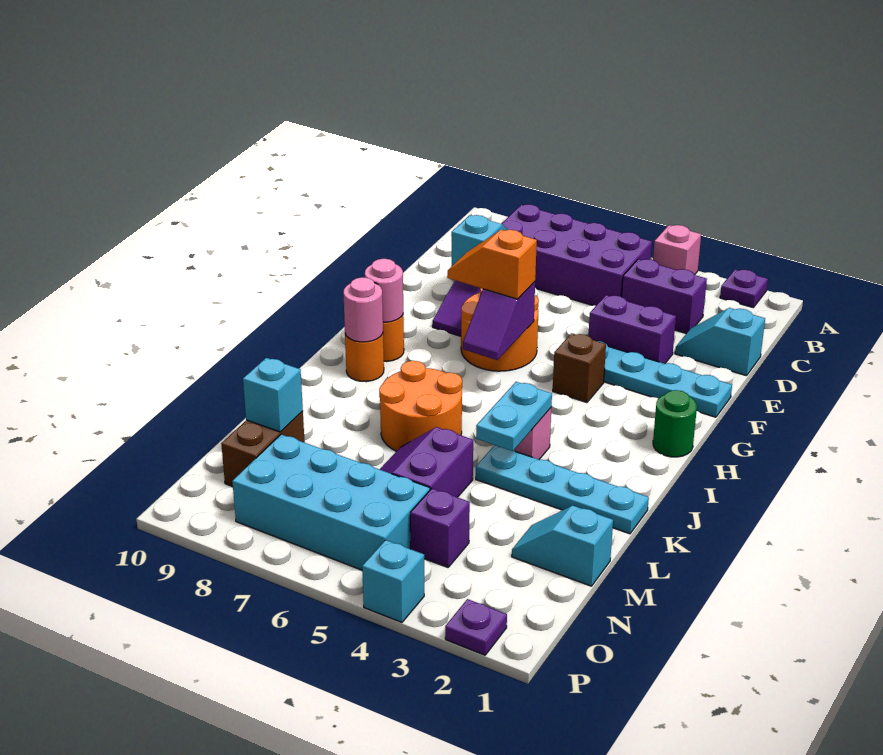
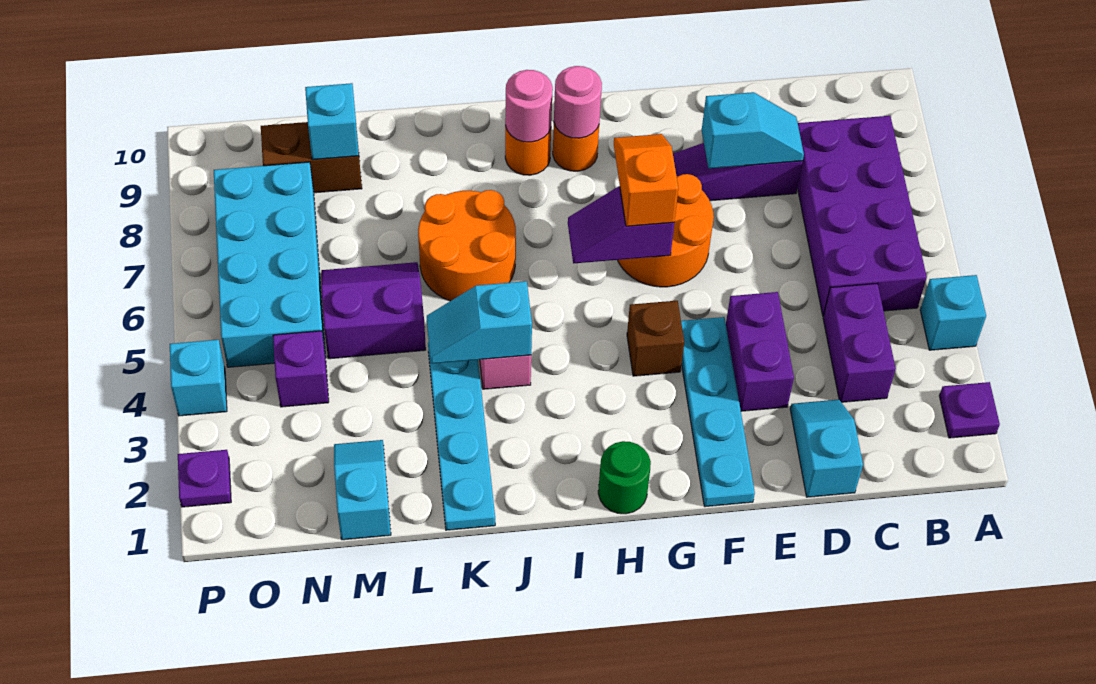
pink brick A4 level 1 -> cyan brick A4 level 1
cyan plate J4:K4 level 2 -> cyan slope J4:K4 level 2 top J

